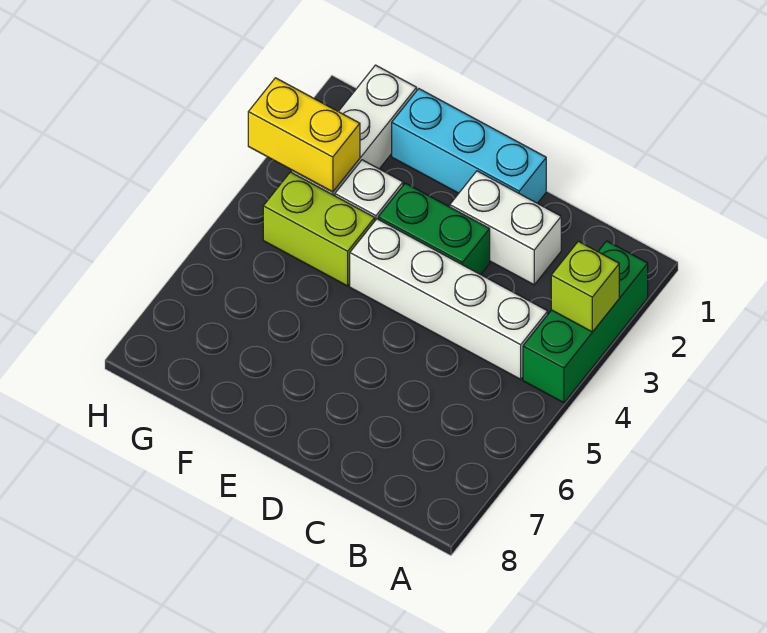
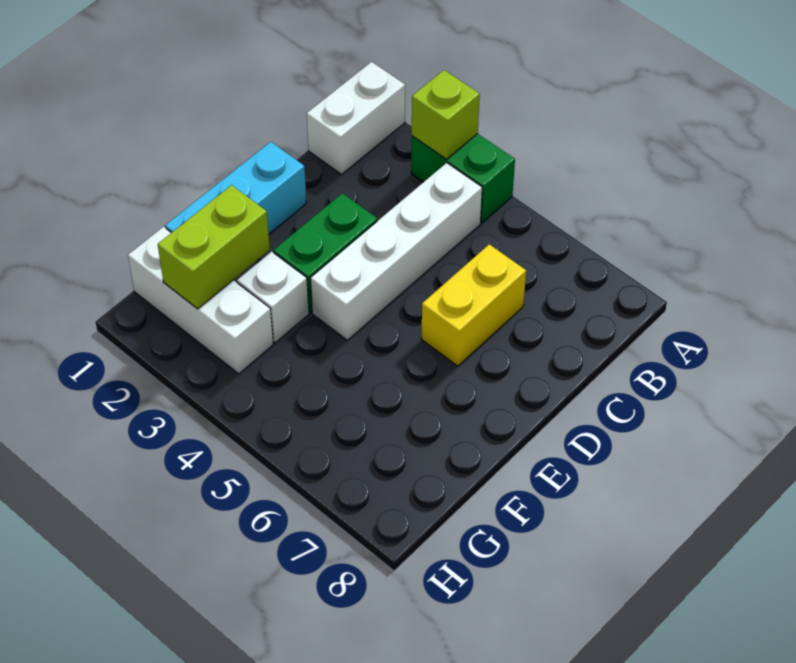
green brick A2:A4 level 1 -> green brick A3:A4 level 1
white brick C2:D2 level 1 -> white brick A1:B1 level 1
lime brick F4:G4 level 1 -> lime brick F2:G2 level 2
yellow brick G3:H3 level 2 -> yellow brick C6:D6 level 1

